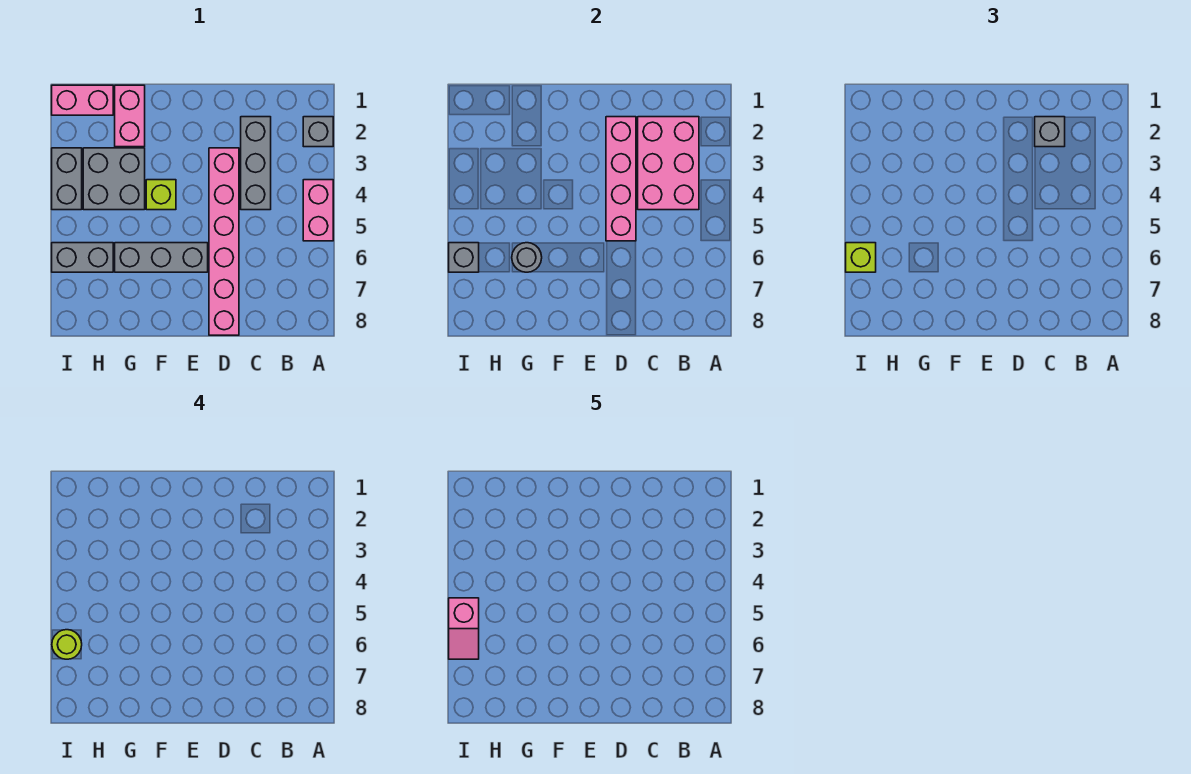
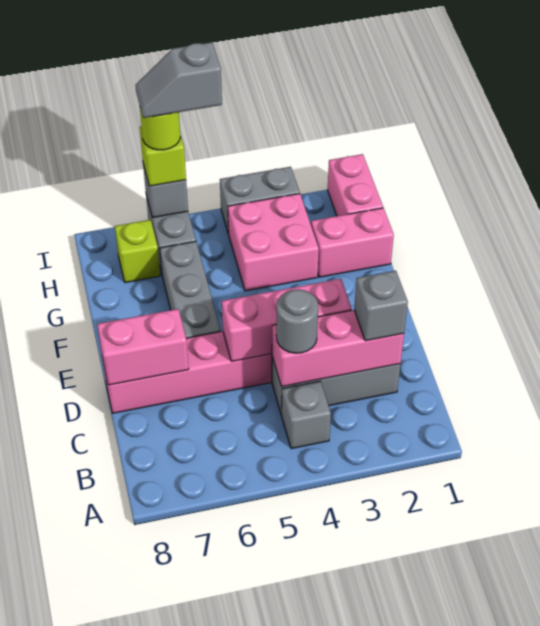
grey brick A2 level 1 -> grey brick B4 level 1
pink brick A4:A5 level 1 -> pink brick D7:D8 level 2
pink brick B2:C4 level 2 -> pink brick C2:C4 level 2
pink brick D2:D5 level 2 -> pink brick D3:D5 level 2
lime brick F4 level 1 -> lime brick H7 level 1
grey brick G3:H4 level 1 -> pink brick G3:H4 level 1
grey round brick G6 level 2 -> grey round brick C4 level 3
pink slope I5:I6 level 5 top 5 -> grey slope I5:I6 level 5 top 5

